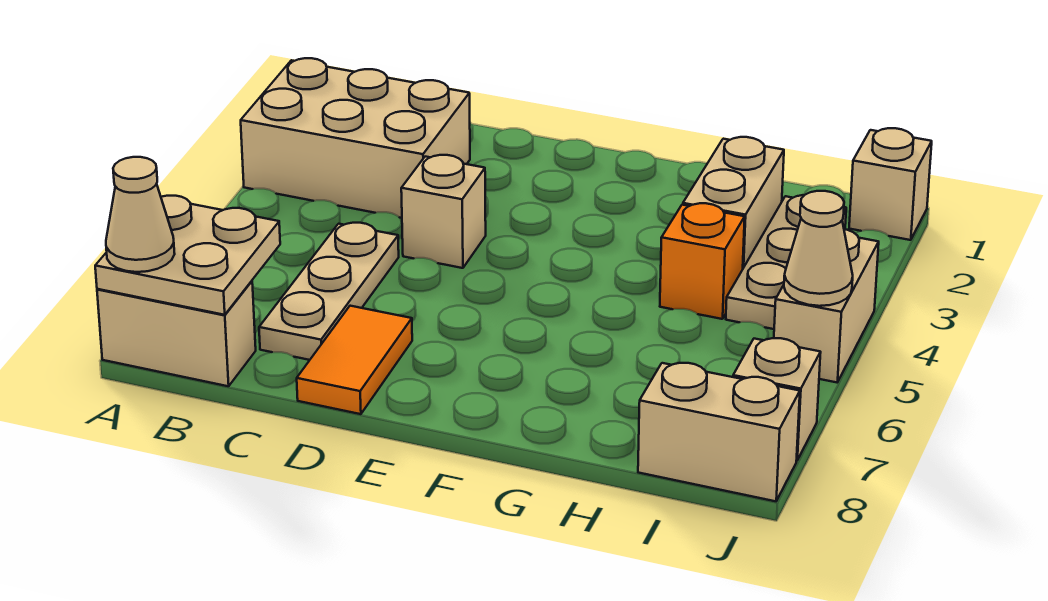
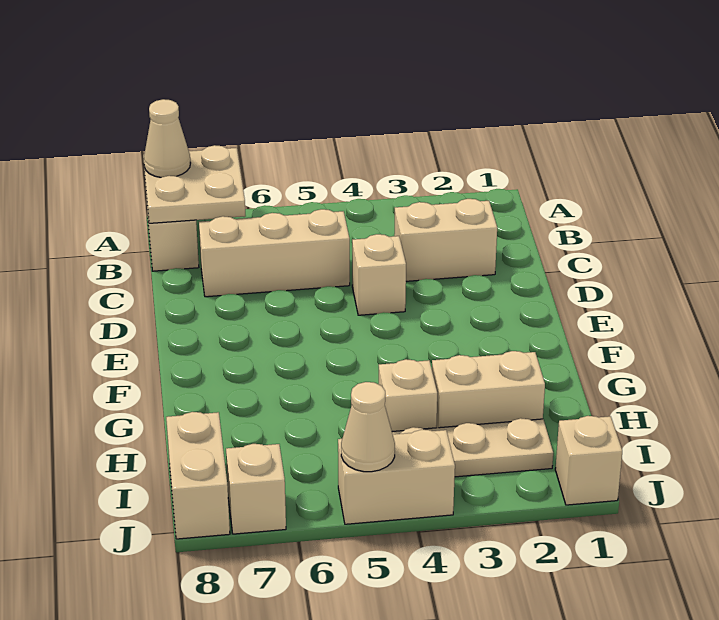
tan brick A2:C3 level 1 -> tan brick C2:C3 level 1
tan plate C5:C7 level 1 -> tan brick C5:C7 level 1
orange tile D7:D8 level 1 -> none
orange brick H4 level 1 -> tan brick H4 level 1

